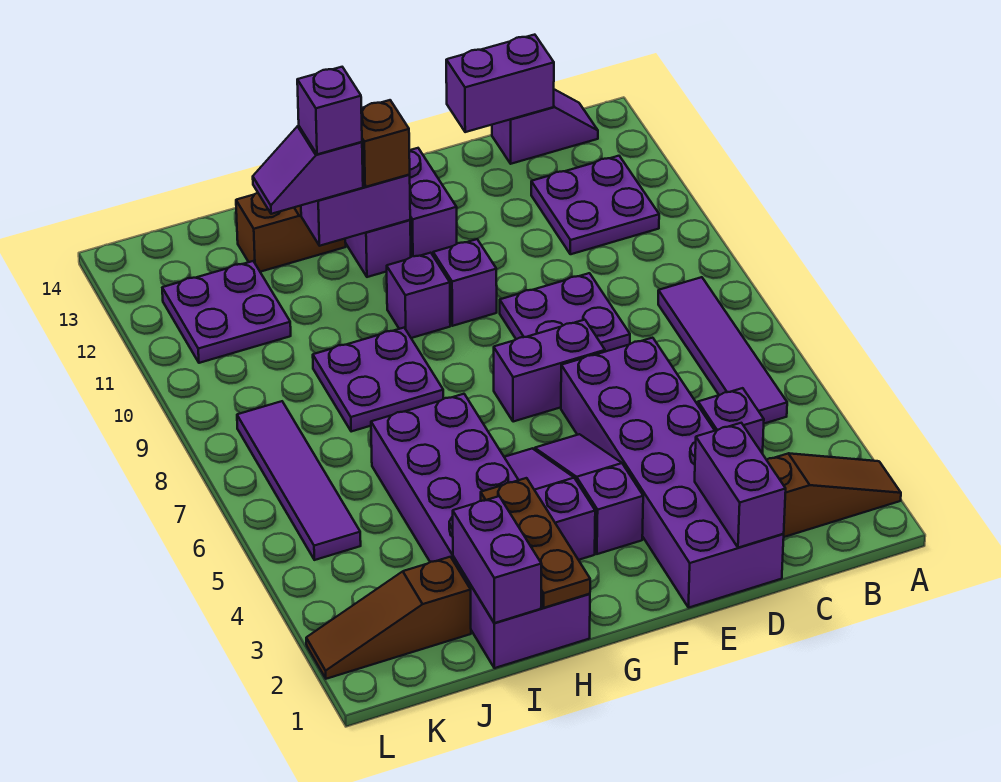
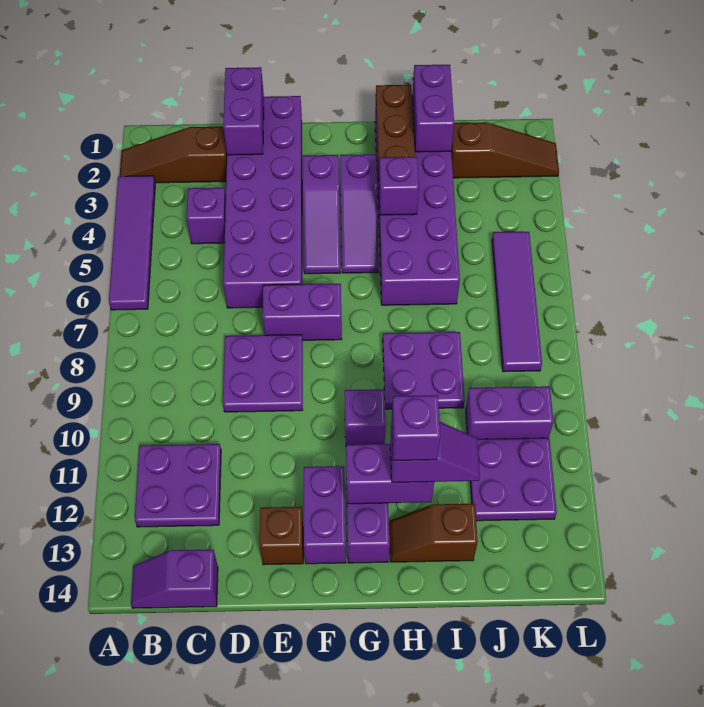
purple tile B5:B8 level 1 -> purple tile A3:A6 level 1
purple brick C14:D14 level 2 -> purple brick J10:K10 level 1
purple brick F10 level 1 -> purple brick H4 level 2
brown brick G12 level 3 -> brown brick E13 level 1

